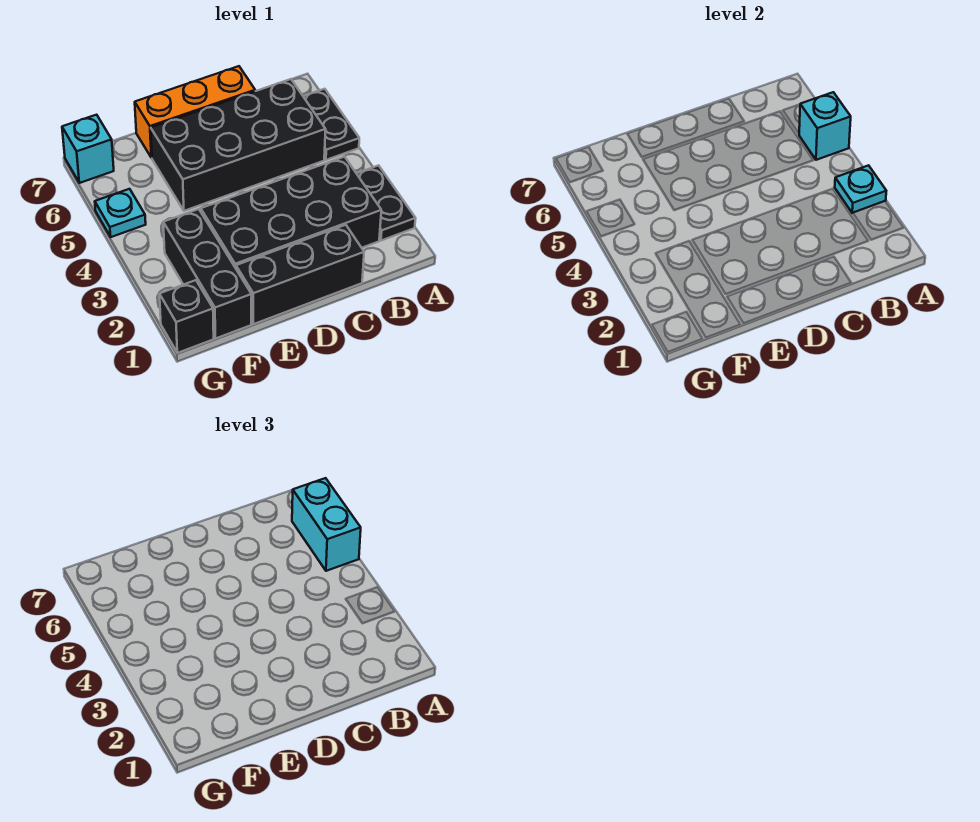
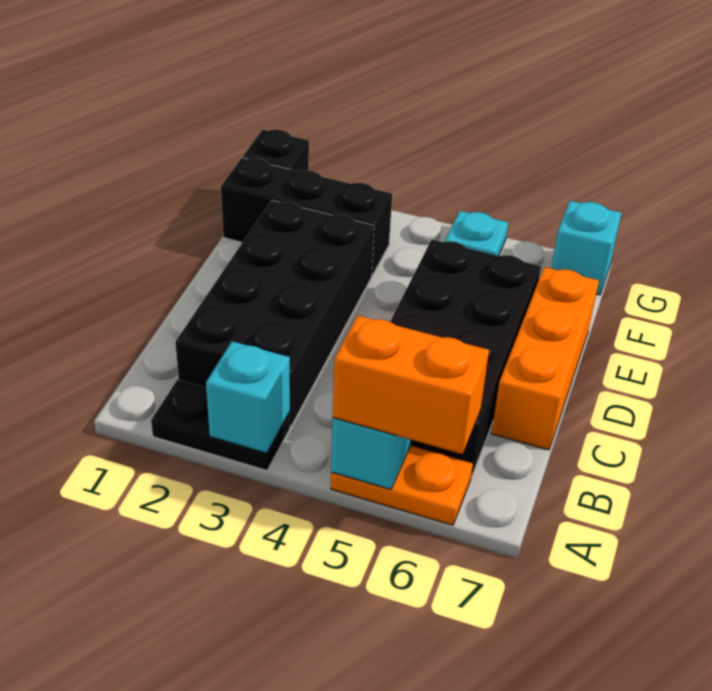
cyan plate A3 level 2 -> cyan brick A3 level 2
black plate A5:A6 level 1 -> orange plate A5:A6 level 1
cyan brick A5:A6 level 3 -> orange brick A5:A6 level 3
black brick C1:E1 level 1 -> none

